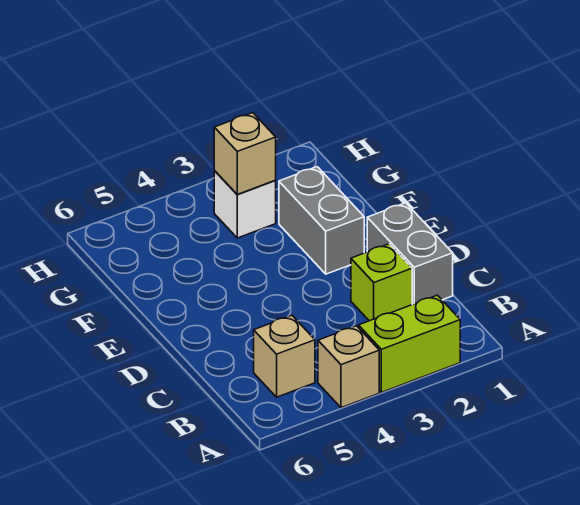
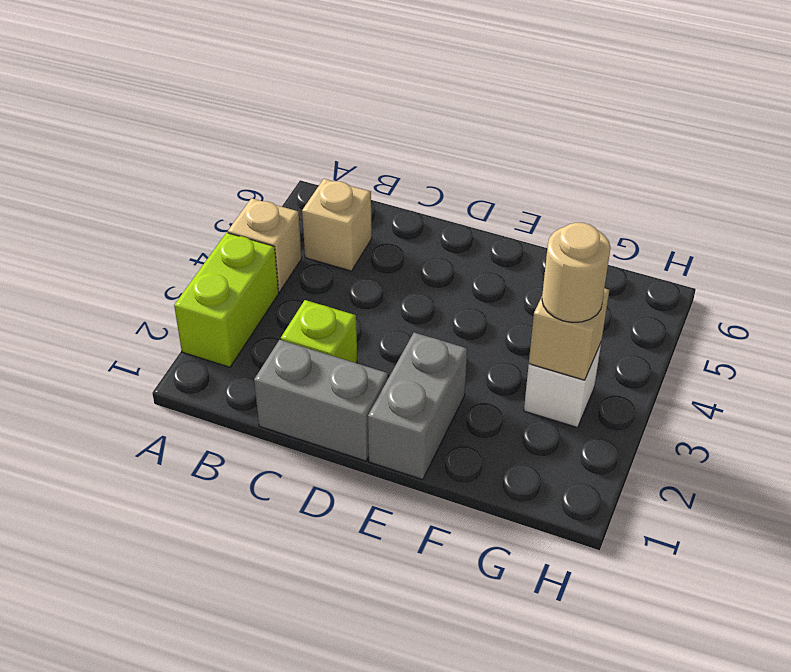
grey brick E2:F2 level 1 -> grey brick E1:E2 level 1
none -> tan round brick G3 level 3

